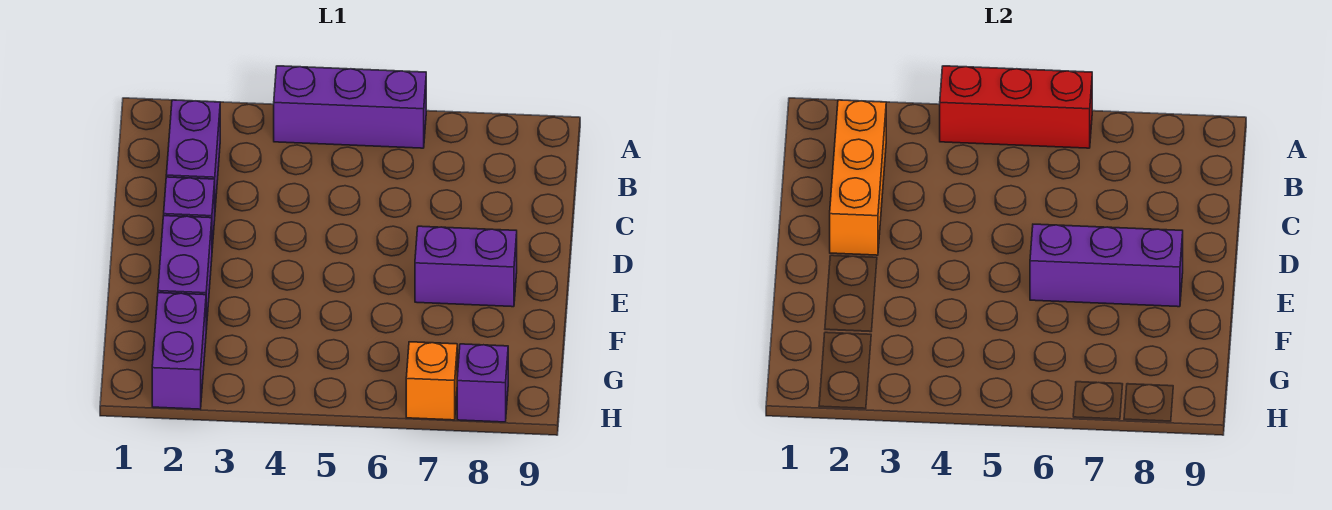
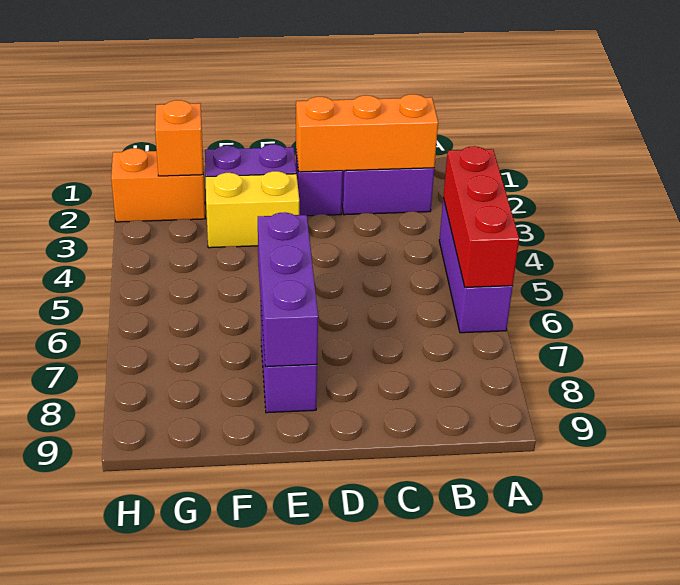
none -> yellow brick E3:F3 level 1
purple brick G2:H2 level 1 -> orange brick G2:H2 level 1
orange brick H7 level 1 -> orange brick G2 level 2
purple brick H8 level 1 -> none

